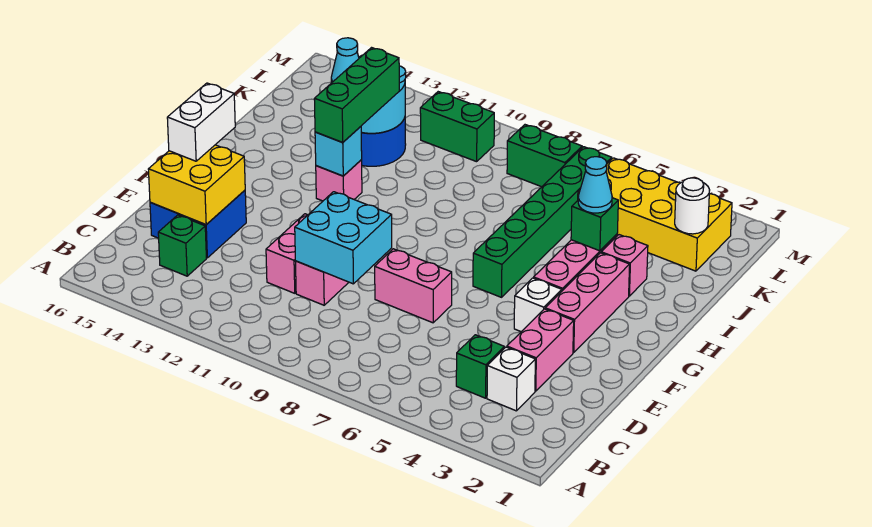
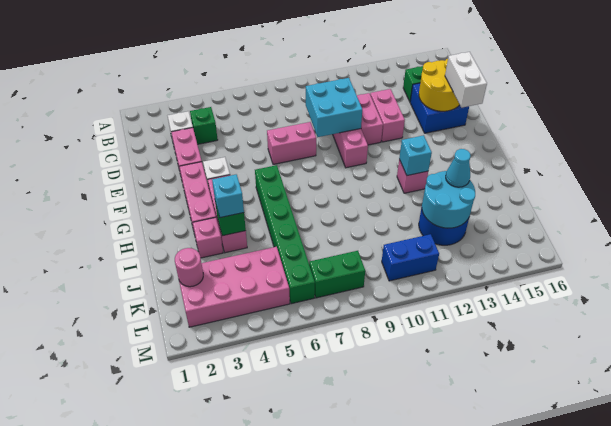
none -> pink brick D12:E12 level 1
yellow brick D14:E15 level 2 -> yellow round brick D14:E15 level 2
green brick H12:J12 level 3 -> none
cyan cone I4 level 3 -> cyan brick I4 level 3
yellow brick K2:L5 level 1 -> pink brick K2:L5 level 1
white round brick K2 level 2 -> pink round brick K2 level 2
green brick L10:L11 level 1 -> blue brick L10:L11 level 1

